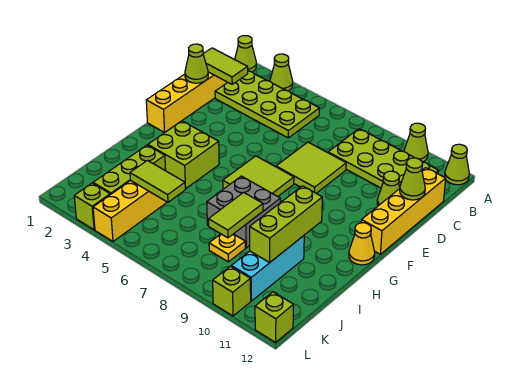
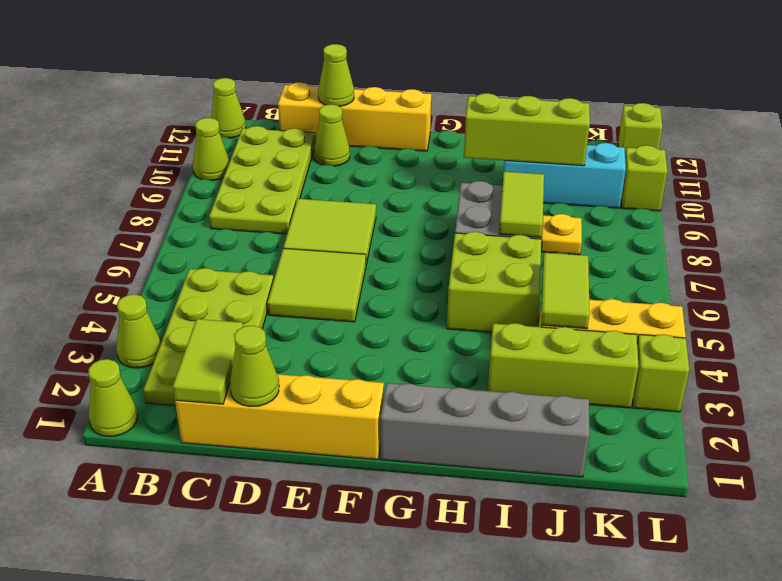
lime tile F6:G7 level 1 -> lime tile D5:E6 level 1
none -> grey brick G1:J1 level 1
lime brick G3:H4 level 1 -> lime brick H5:I6 level 1
yellow cone G12 level 1 -> none
lime tile I8:J8 level 2 -> lime tile I7:I8 level 2

